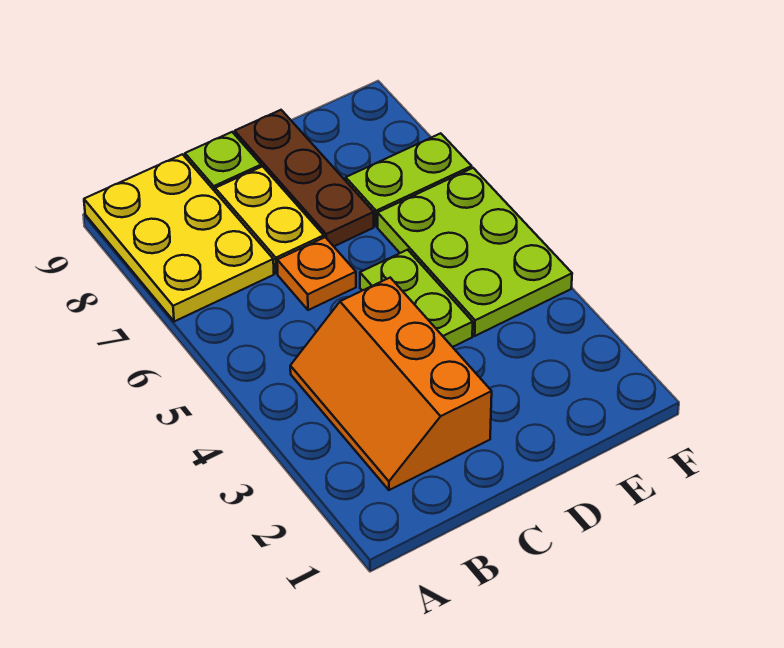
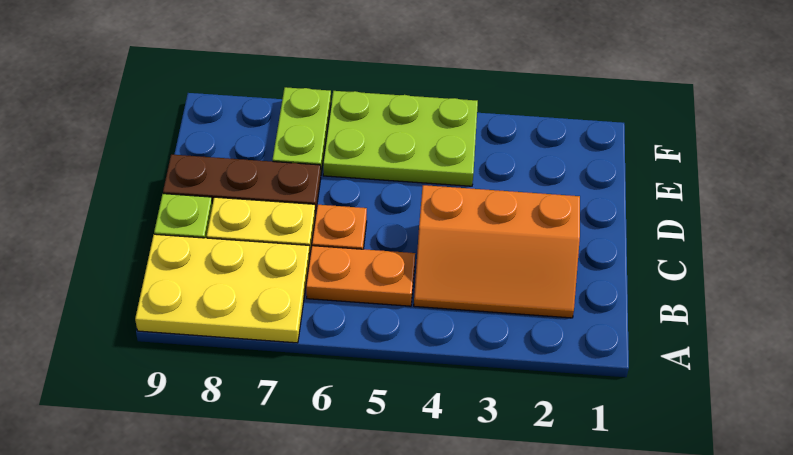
none -> orange plate B5:B6 level 1
lime plate D4:D5 level 1 -> none

